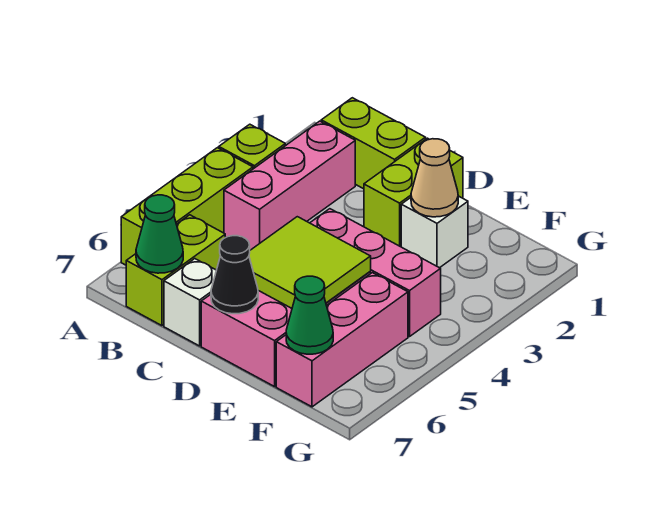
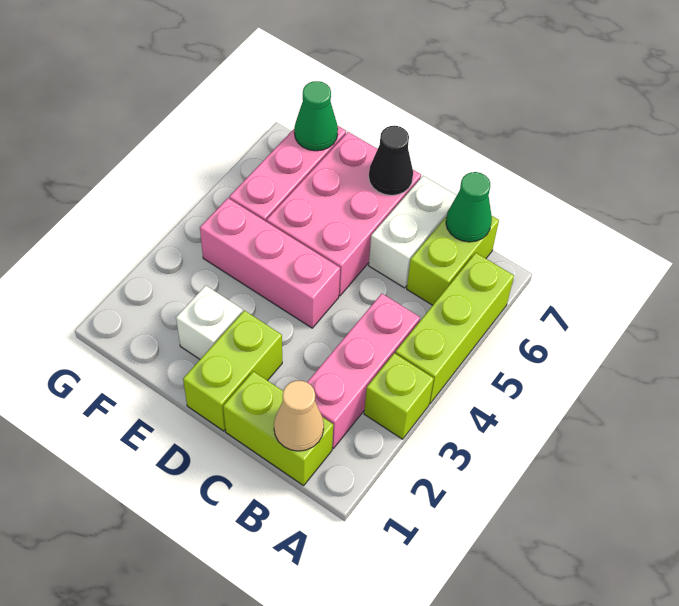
white brick C7 level 1 -> white brick C6:C7 level 1
lime tile D5:E6 level 2 -> none
tan cone E2 level 2 -> tan cone B1 level 2

